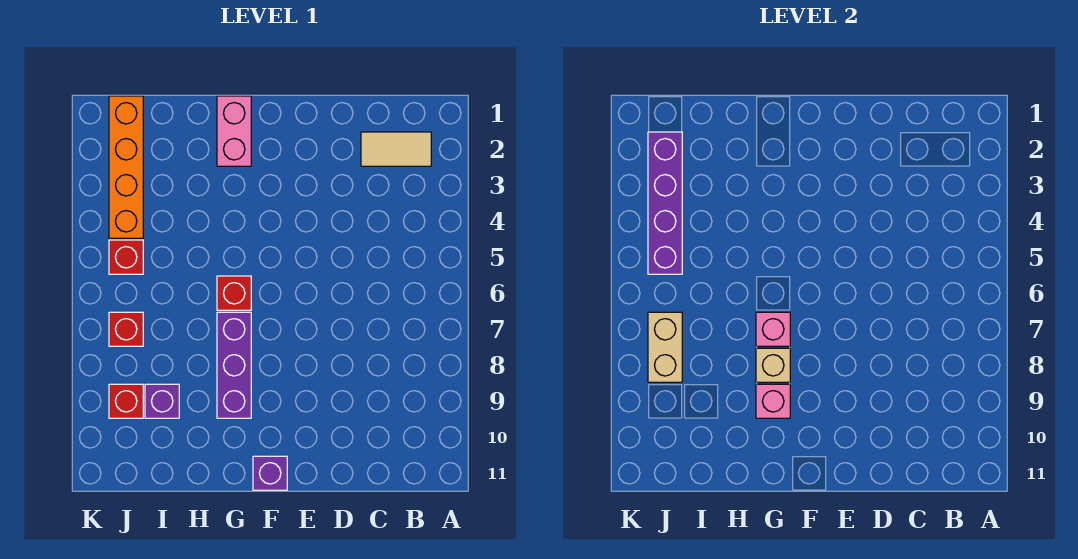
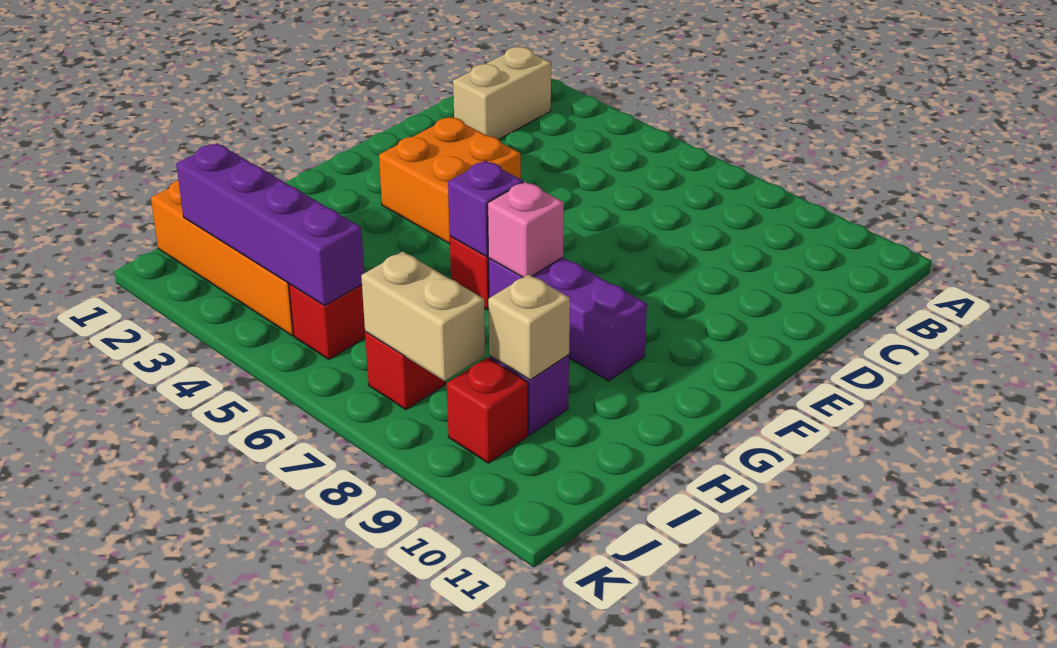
tan tile B2:C2 level 1 -> tan brick B2:C2 level 1
none -> orange brick E3:F4 level 1
purple brick F11 level 1 -> purple brick G6 level 2
pink brick G1:G2 level 1 -> none
tan brick G8 level 2 -> tan brick I9 level 2
pink brick G9 level 2 -> none

